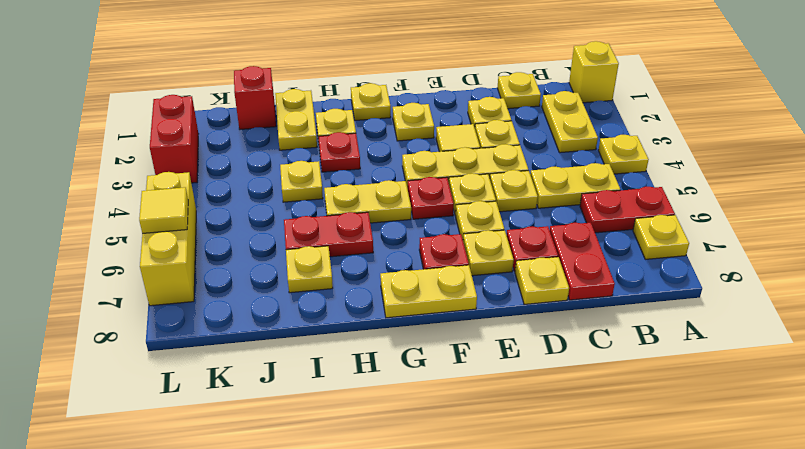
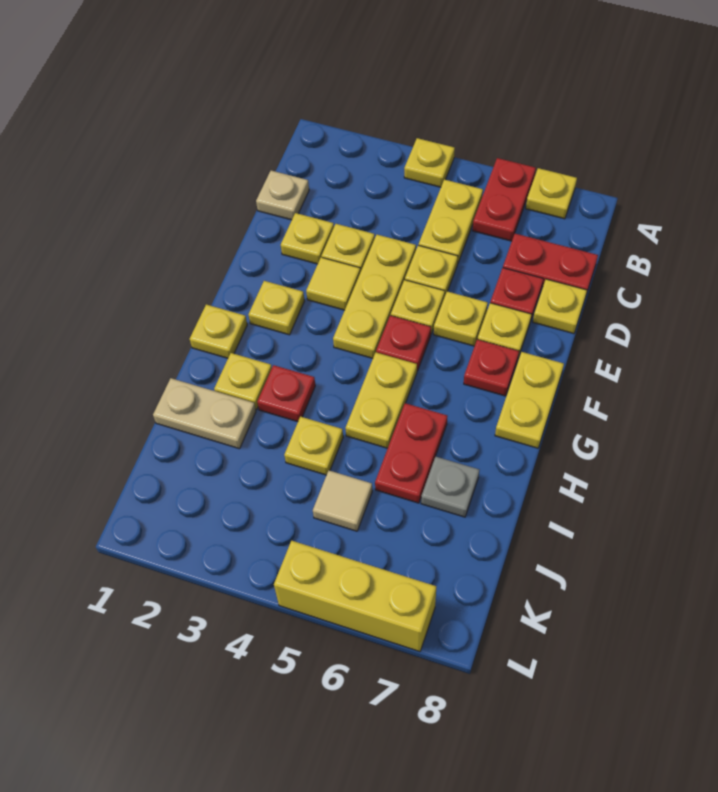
yellow brick A1 level 1 -> none
yellow plate B2:B3 level 1 -> none
yellow plate C1 level 1 -> tan plate C1 level 1
yellow plate I1:I2 level 1 -> tan plate I1:I2 level 1
yellow plate I7 level 1 -> grey plate I7 level 1
red brick J1 level 1 -> none
none -> tan tile J5 level 1
red brick L2:L3 level 1 -> none
yellow tile L6 level 2 -> none

